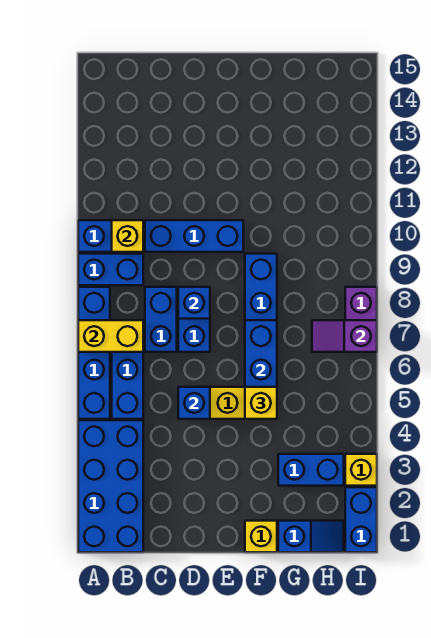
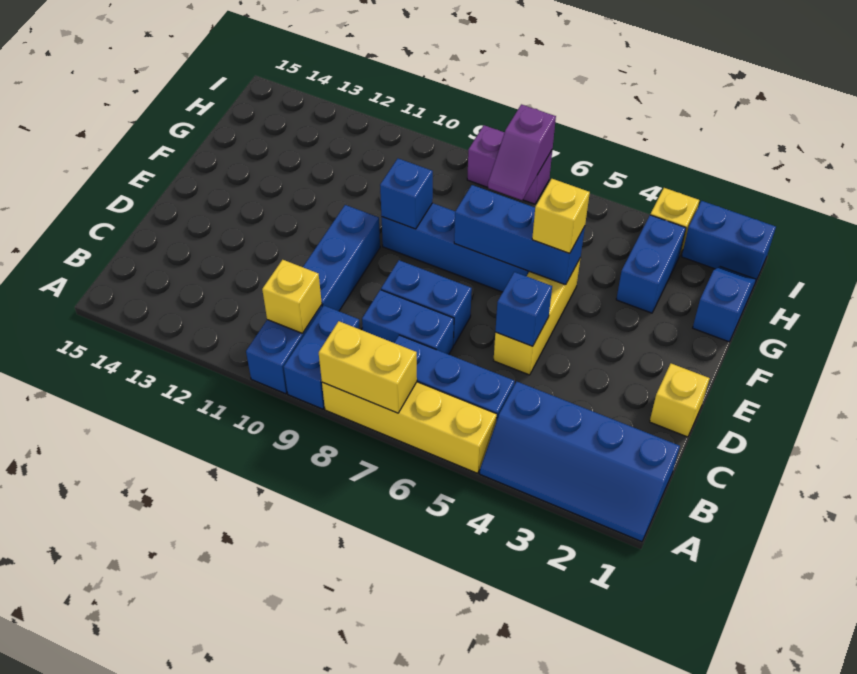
blue brick A1:B4 level 1 -> blue slope A1:B4 level 1 top B
blue brick A5:A8 level 1 -> yellow brick A5:A8 level 1
yellow brick A7:B7 level 2 -> yellow brick A7:A8 level 2
blue brick D8 level 2 -> blue brick F9 level 2
yellow brick F1 level 1 -> yellow brick D1 level 1

